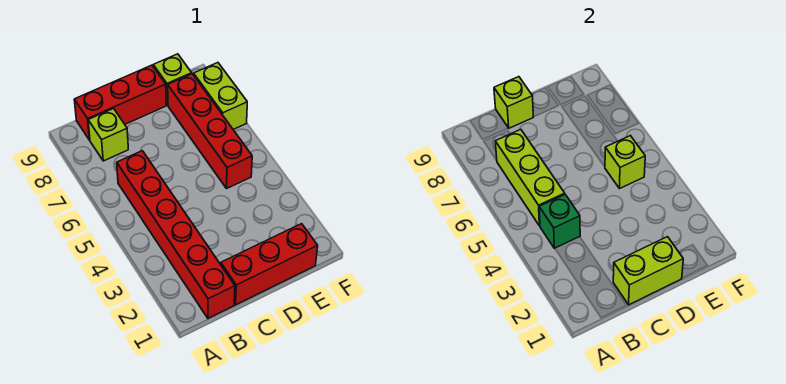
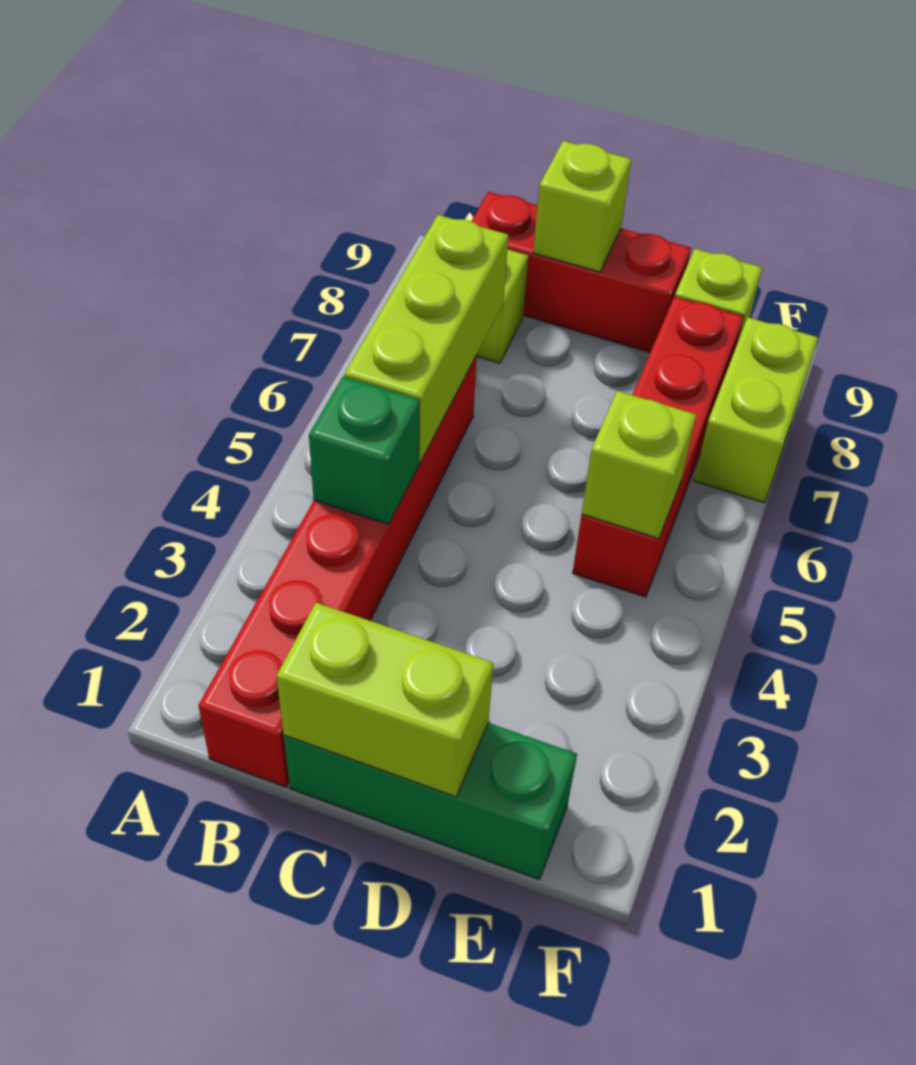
red brick C1:E1 level 1 -> green brick C1:E1 level 1

